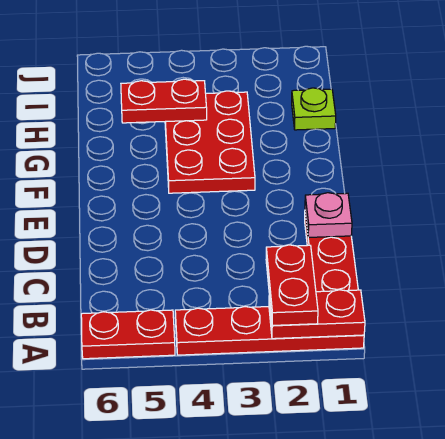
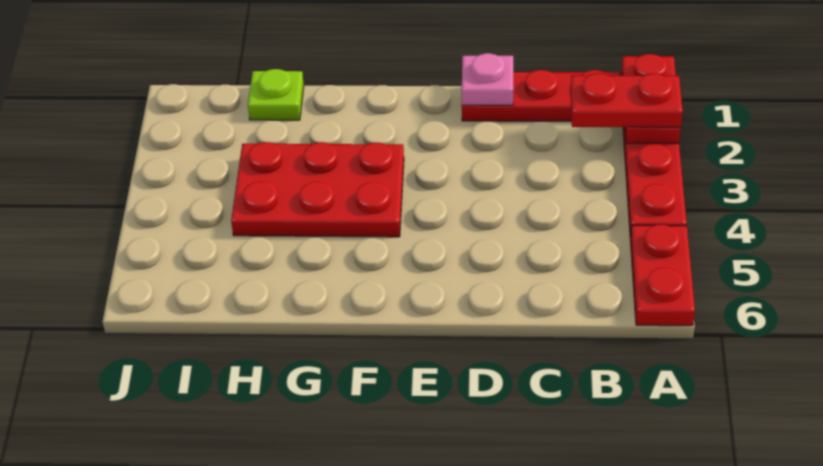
red plate H4:H5 level 2 -> none

